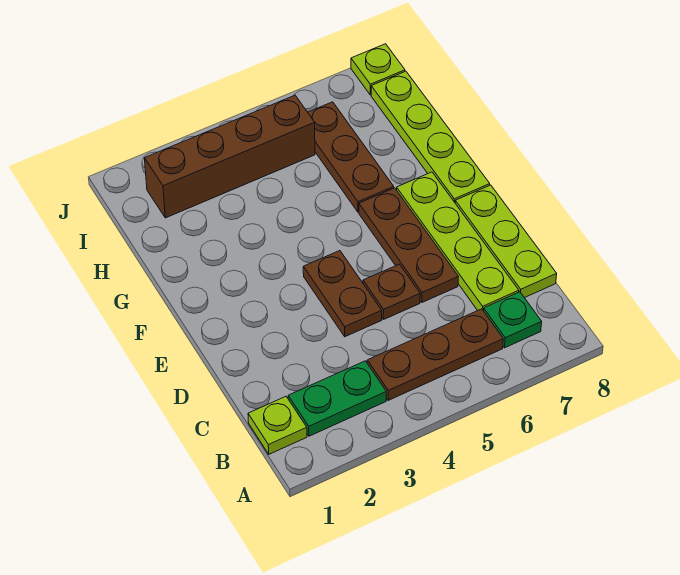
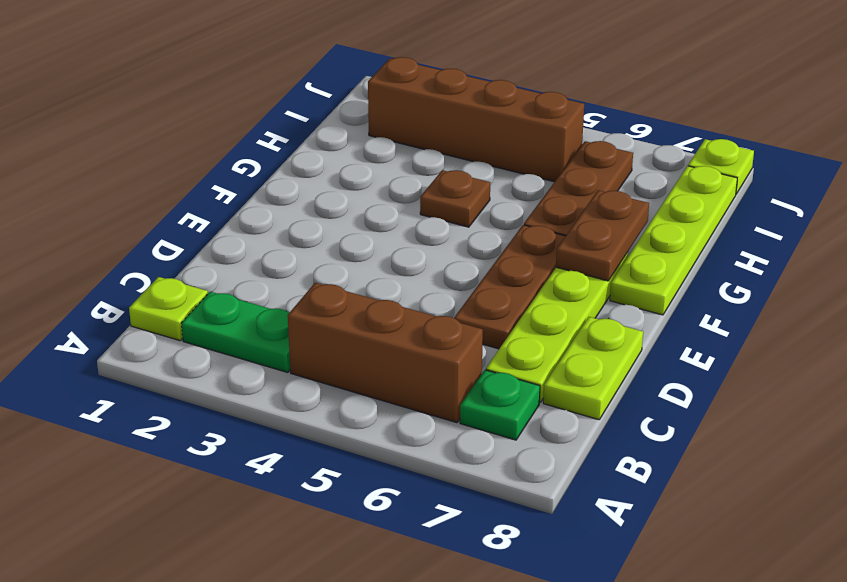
brown plate B4:B6 level 1 -> brown brick B4:B6 level 1
lime plate C8:E8 level 1 -> lime plate C8:D8 level 1
brown plate D4:E4 level 1 -> brown plate F7:G7 level 2
brown plate D5 level 1 -> brown plate G4 level 1

